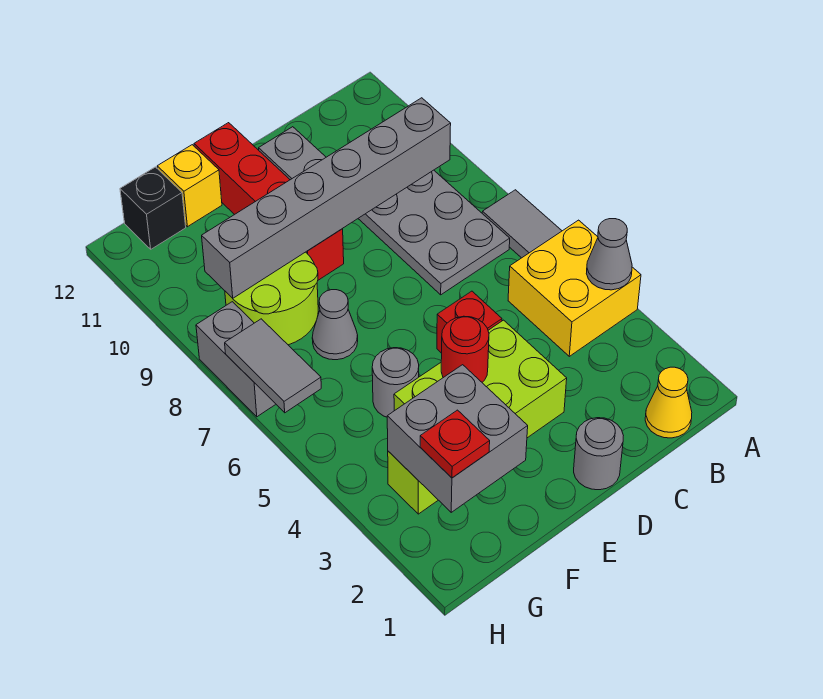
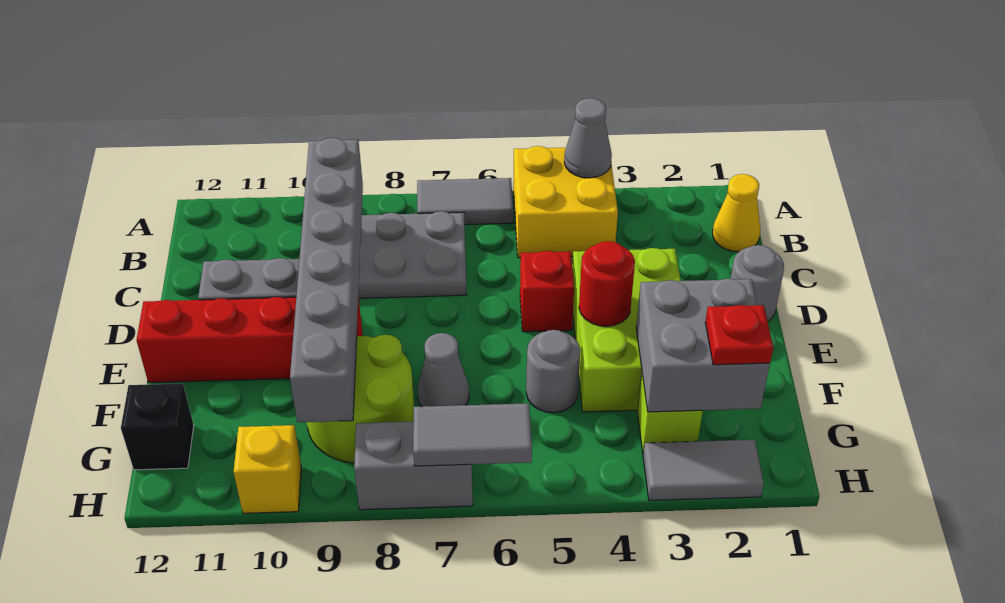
yellow brick F12 level 1 -> yellow brick H10 level 1
none -> grey tile H2:H3 level 1

